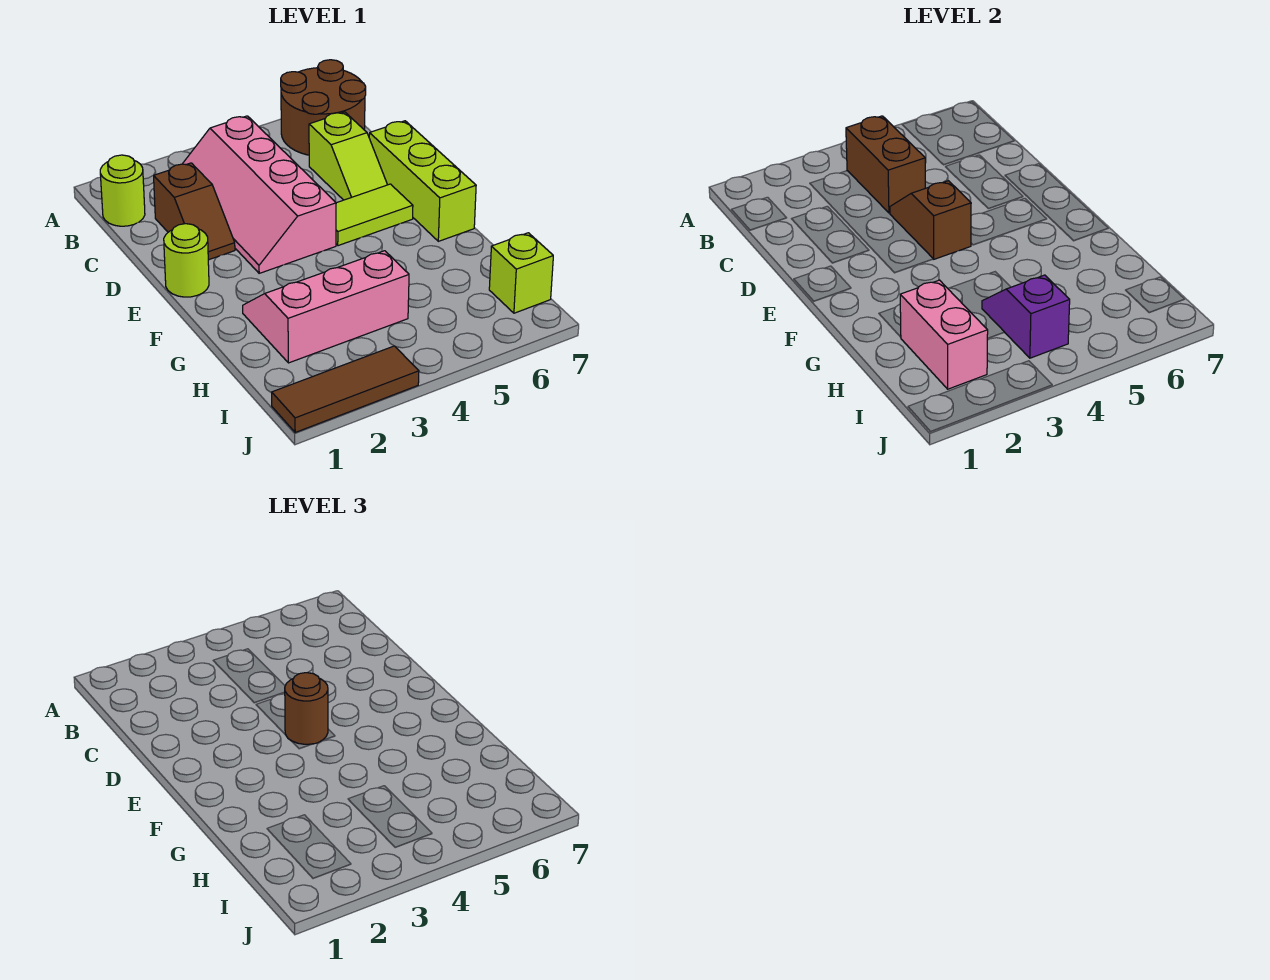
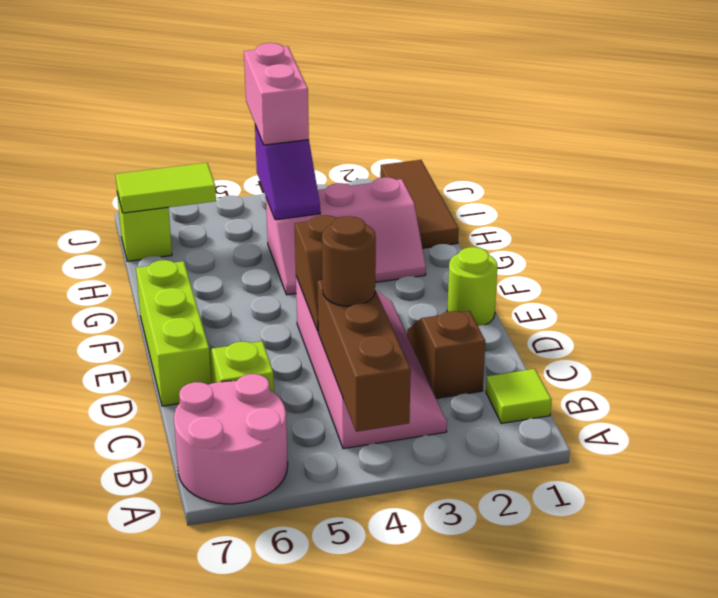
brown round brick A6:B7 level 1 -> pink round brick A6:B7 level 1
lime round brick B1 level 1 -> lime tile B1 level 1
brown brick B4:C4 level 2 -> brown brick A4:C4 level 2
brown round brick E4 level 3 -> brown round brick C4 level 3
lime tile E5:E6 level 1 -> lime tile I6:I7 level 2
pink brick H2:I2 level 2 -> pink brick I4:J4 level 3
brown tile J1:J3 level 1 -> brown tile H1:J1 level 1

